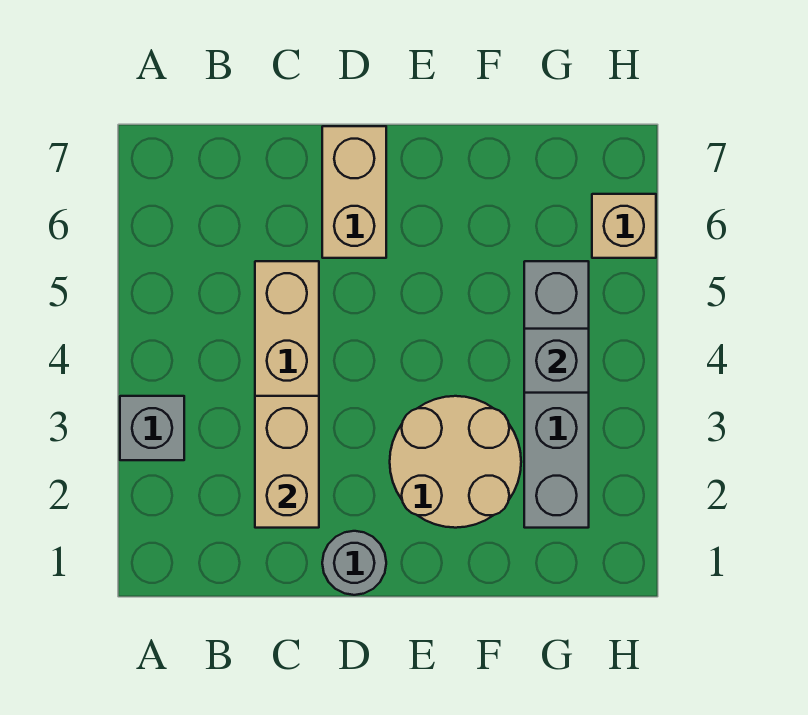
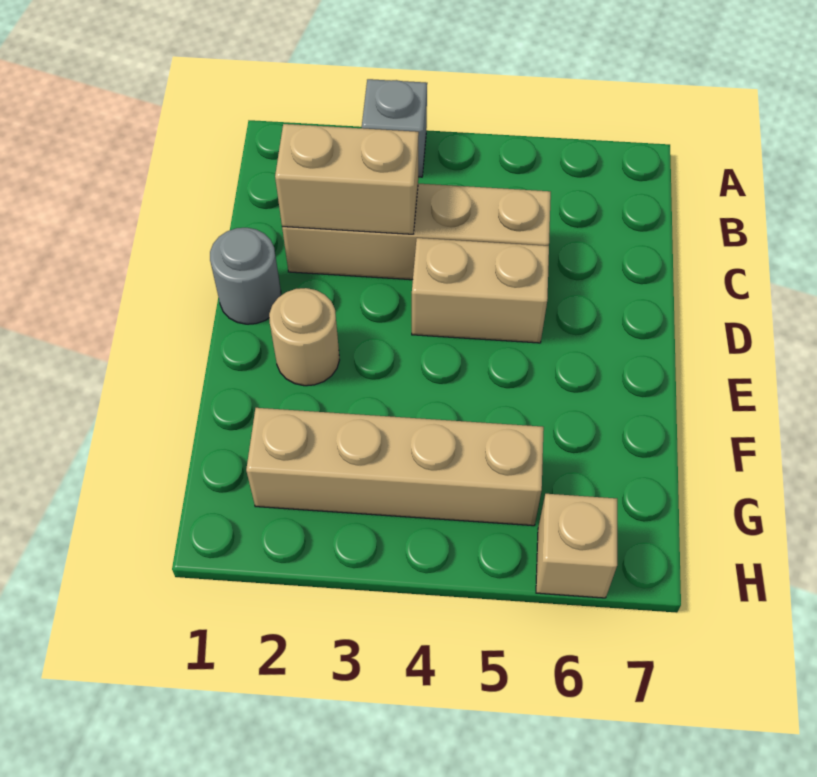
tan brick D6:D7 level 1 -> tan brick D4:D5 level 1
tan round brick E2:F3 level 1 -> tan round brick E2 level 1
grey brick G2:G5 level 1 -> tan brick G2:G5 level 1
grey brick G4 level 2 -> none

